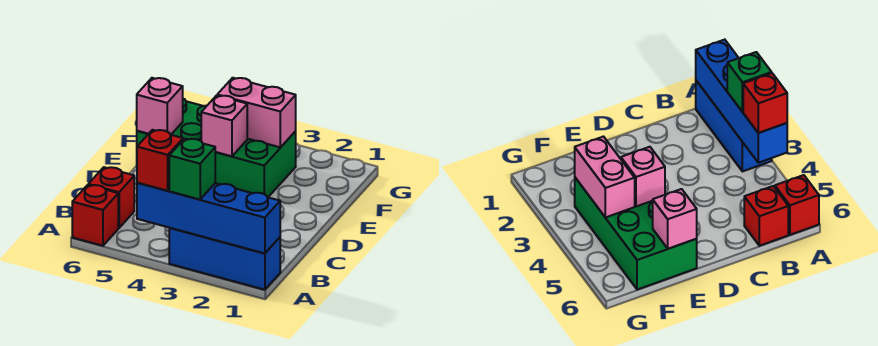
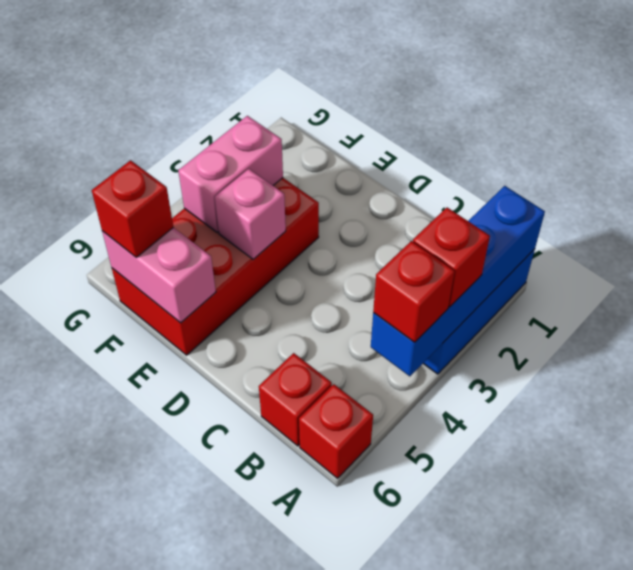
green brick A3 level 3 -> red brick A3 level 3
green brick E3:F6 level 1 -> red brick E3:F6 level 1
pink brick E6 level 2 -> pink brick E6:F6 level 2
none -> red brick F6 level 3

